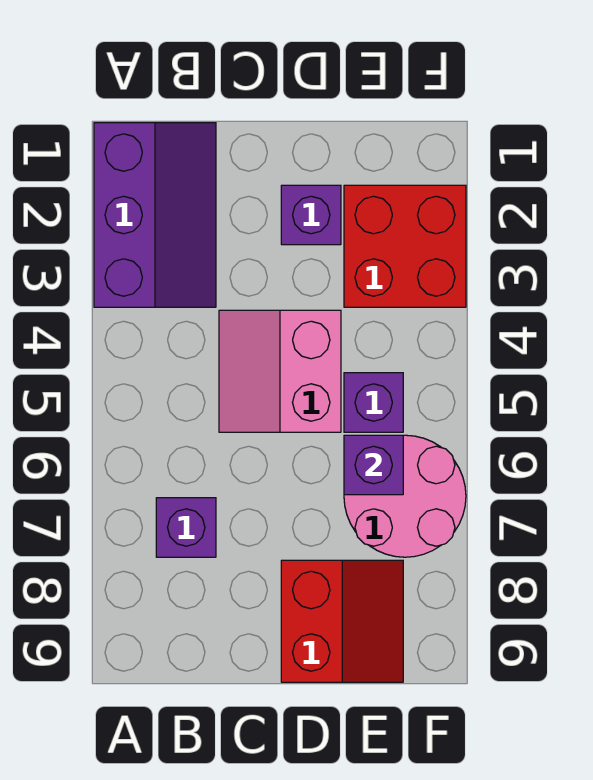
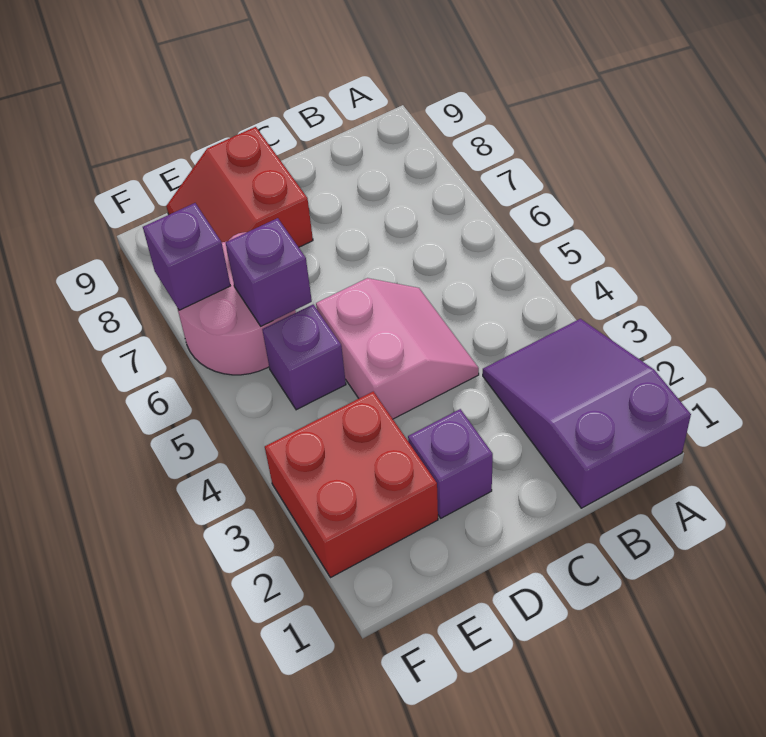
purple slope A1:B3 level 1 top A -> purple slope A1:B3 level 1 top 1
purple brick B7 level 1 -> purple brick F7 level 2

